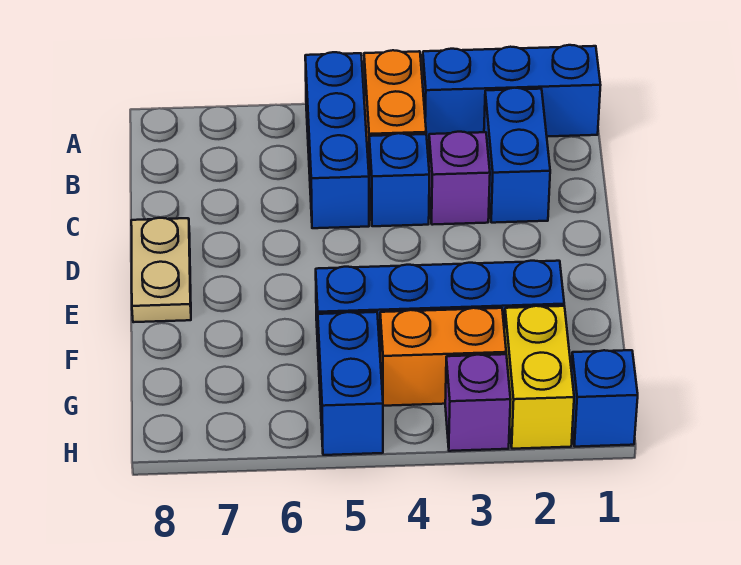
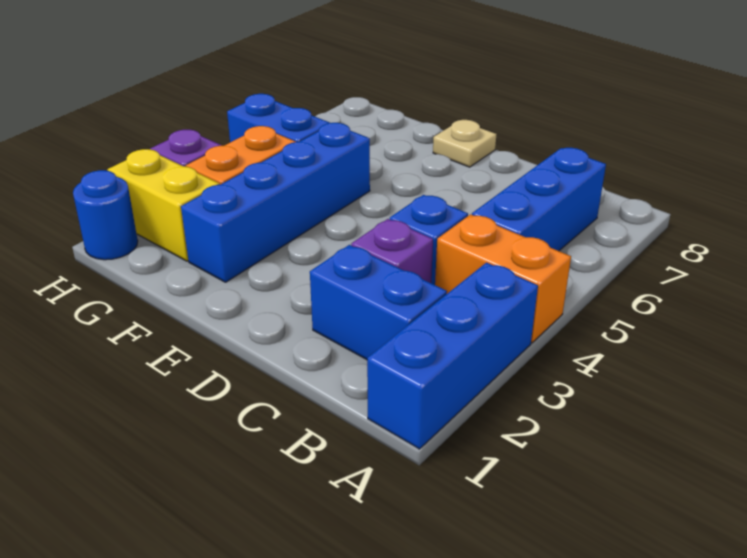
blue brick A5:C5 level 1 -> blue brick B5:B7 level 1
tan plate D8:E8 level 1 -> tan plate E8 level 1
blue brick H1 level 1 -> blue round brick H1 level 1

